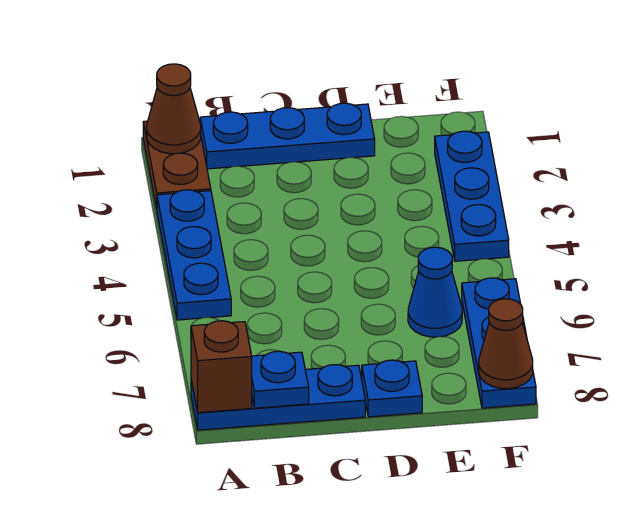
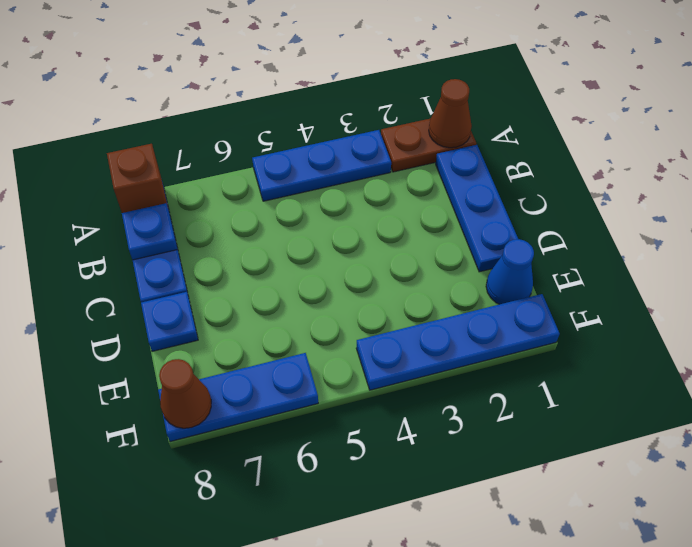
blue cone E6 level 1 -> blue cone E1 level 1
blue plate F2:F4 level 1 -> blue plate F1:F4 level 1

